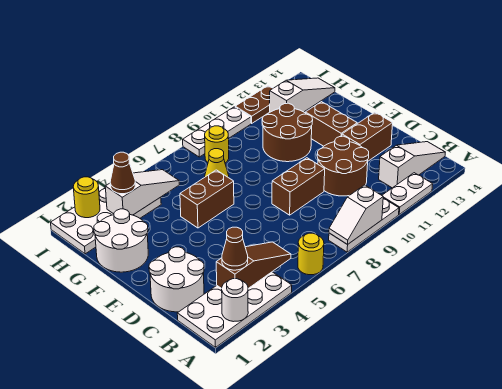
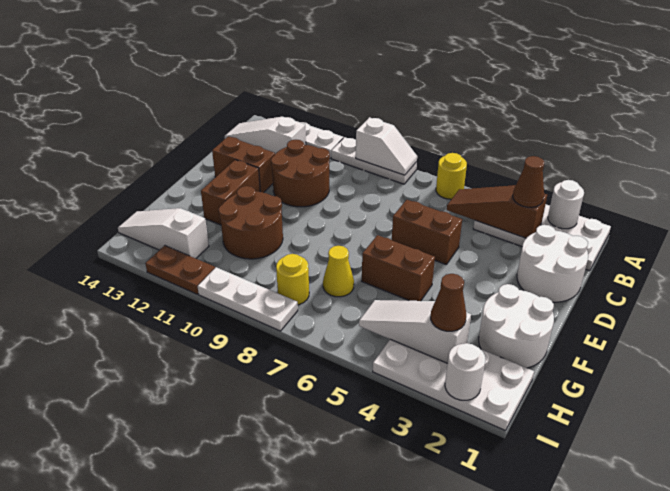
brown brick D8:D9 level 1 -> brown brick D5:D6 level 1
yellow round brick I2 level 2 -> white round brick I2 level 2

